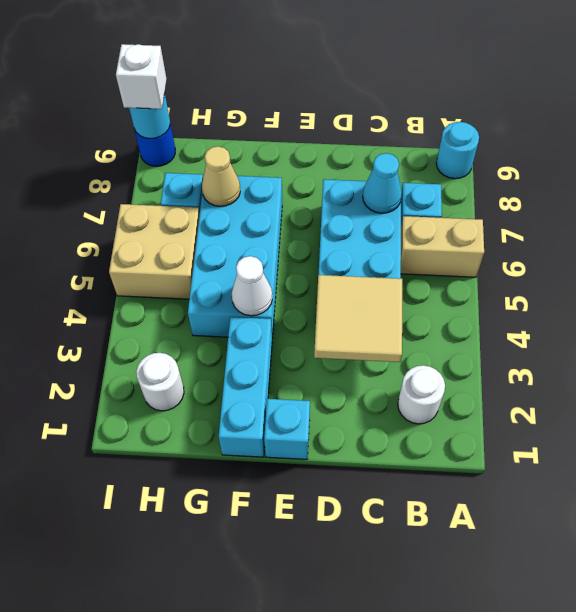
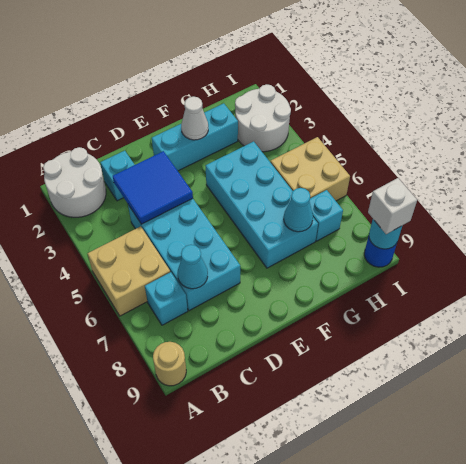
tan brick A6:B6 level 1 -> tan brick A5:B6 level 1
cyan round brick A9 level 1 -> tan round brick A9 level 1
white round brick B2 level 1 -> white round brick A1:B2 level 1
tan tile C3:D4 level 2 -> blue tile C3:D4 level 2
cyan brick E1 level 1 -> cyan brick C2 level 1
cyan brick F1:F3 level 1 -> cyan brick E2:G2 level 1
white cone F4 level 2 -> white cone F2 level 2
tan cone G7 level 2 -> cyan cone G7 level 2
white round brick H2 level 1 -> white round brick H2:I3 level 1

